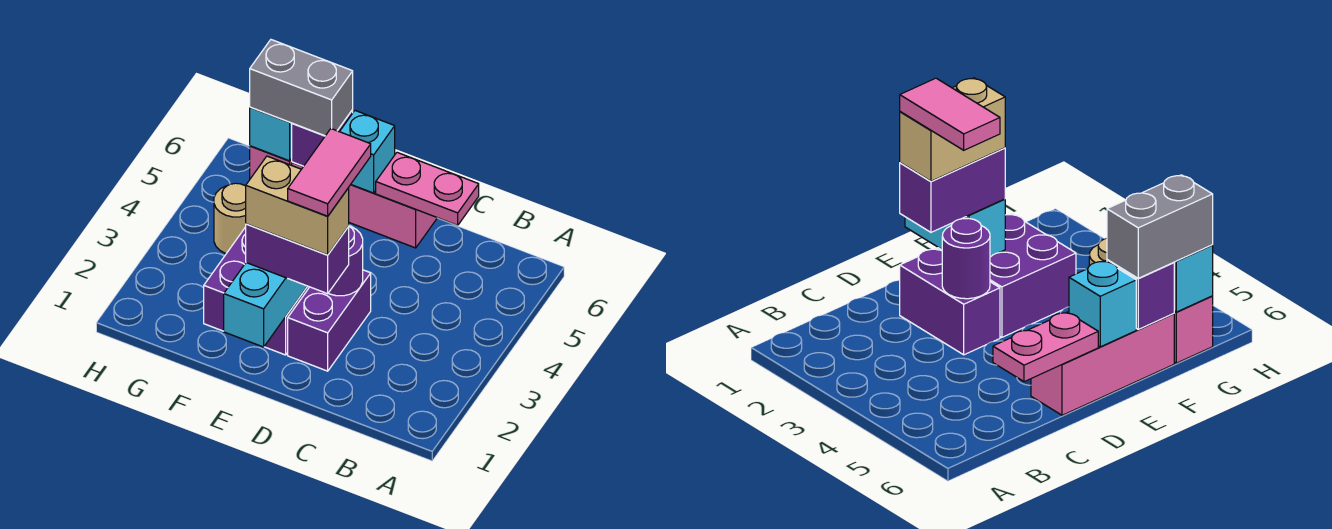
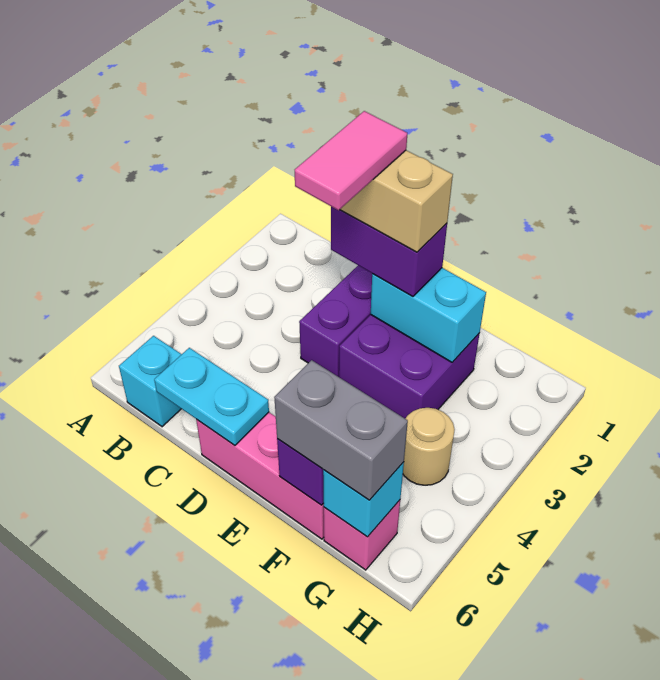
pink plate C6:D6 level 2 -> cyan plate C6:D6 level 2
purple round brick D3 level 2 -> none
cyan brick E1:E2 level 2 -> cyan brick E2:F2 level 2
cyan brick E6 level 2 -> cyan brick B6 level 1

